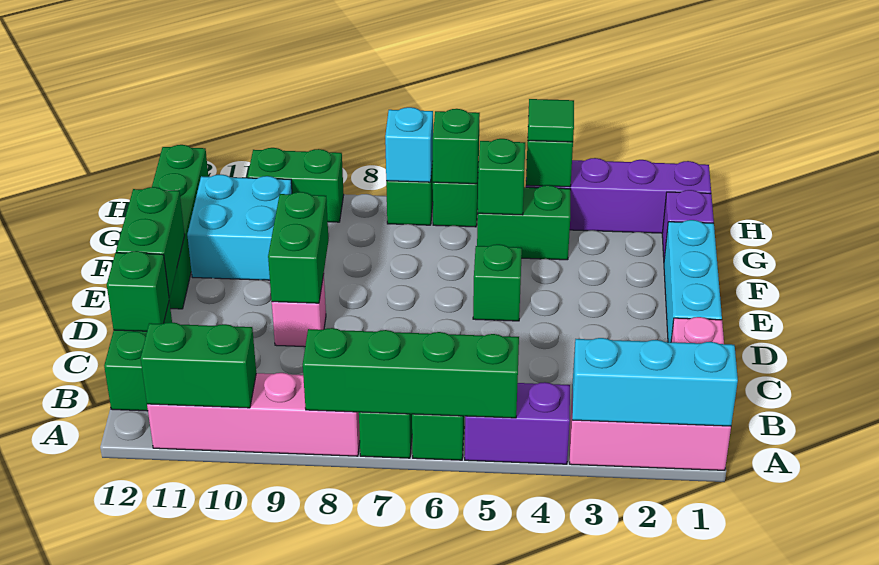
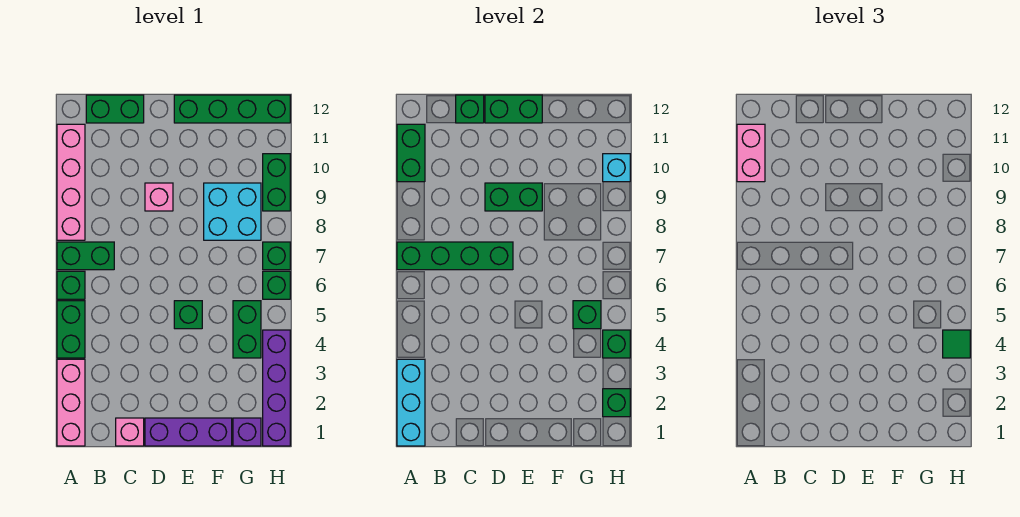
purple brick A4:A5 level 1 -> green brick A4:A5 level 1
green brick A5:A8 level 2 -> green brick A7:D7 level 2
none -> pink brick A10:A11 level 3
cyan brick D1:F1 level 1 -> purple brick D1:F1 level 1
cyan brick F10:G11 level 1 -> cyan brick F8:G9 level 1
green brick H6 level 2 -> green brick H2 level 2
cyan brick H7 level 2 -> cyan brick H10 level 2

